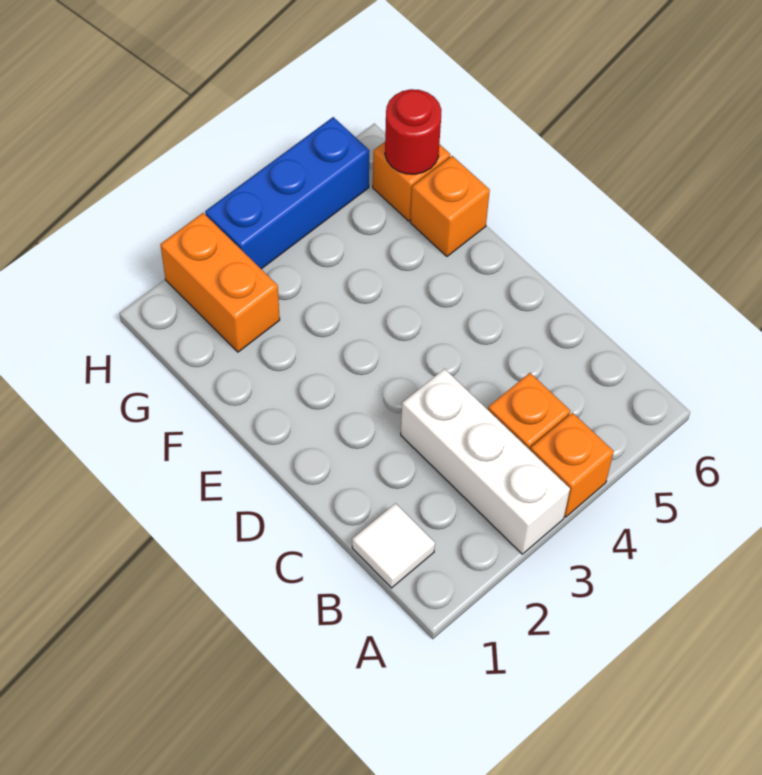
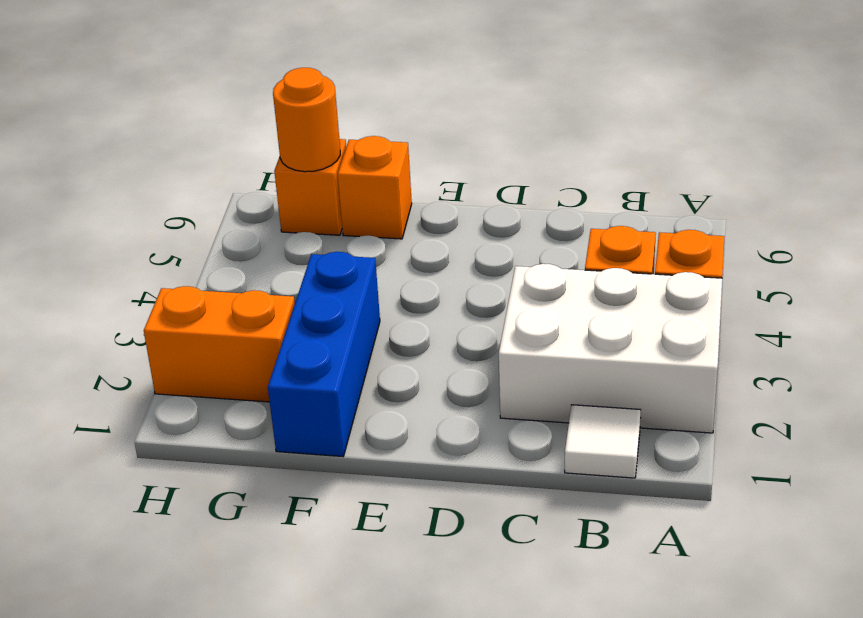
white brick A3:C3 level 1 -> white brick A2:C3 level 1
red round brick G6 level 2 -> orange round brick G6 level 2
blue brick H3:H5 level 1 -> blue brick F1:F3 level 1

